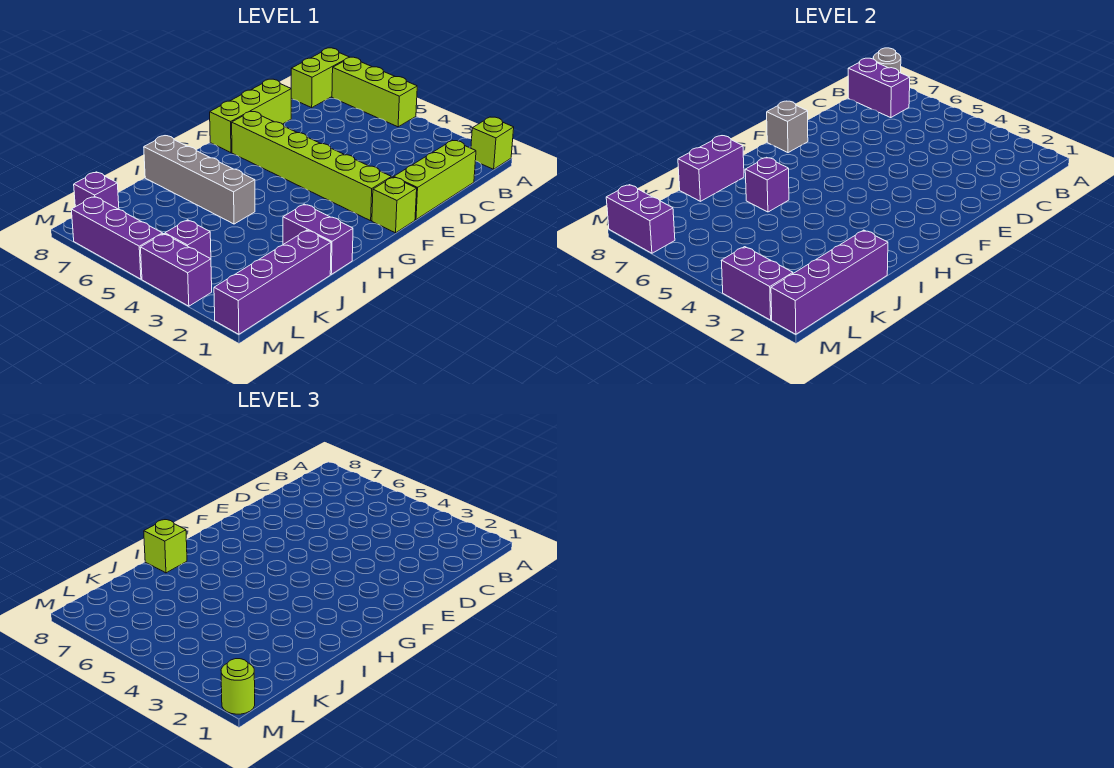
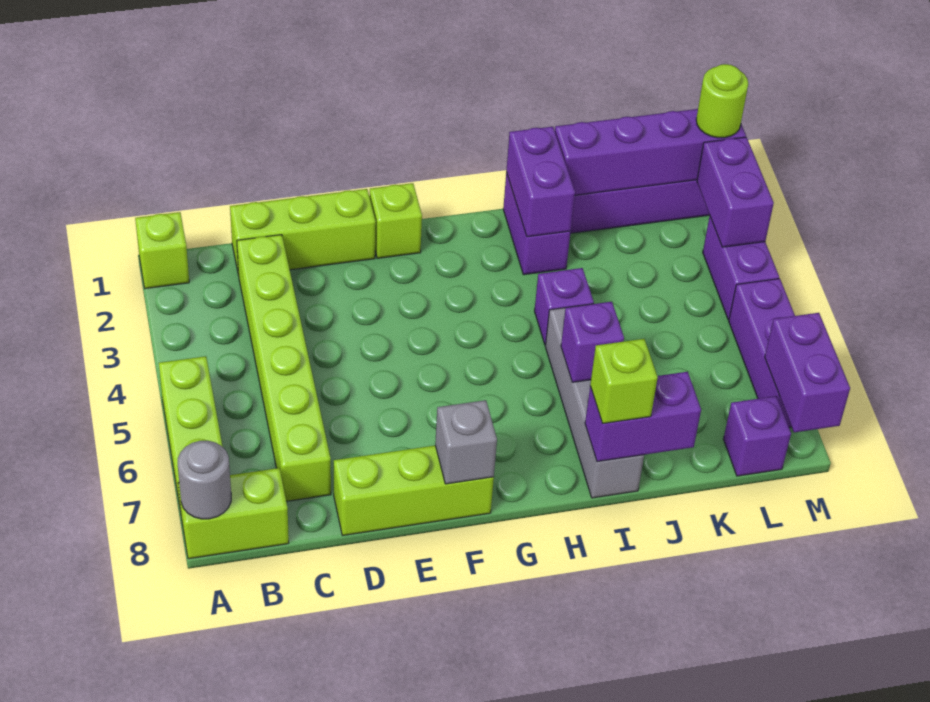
purple brick B7:B8 level 2 -> purple brick I1:I2 level 2
lime brick F2:F7 level 1 -> lime brick C2:C7 level 1
purple brick L4 level 1 -> purple brick I4 level 1

